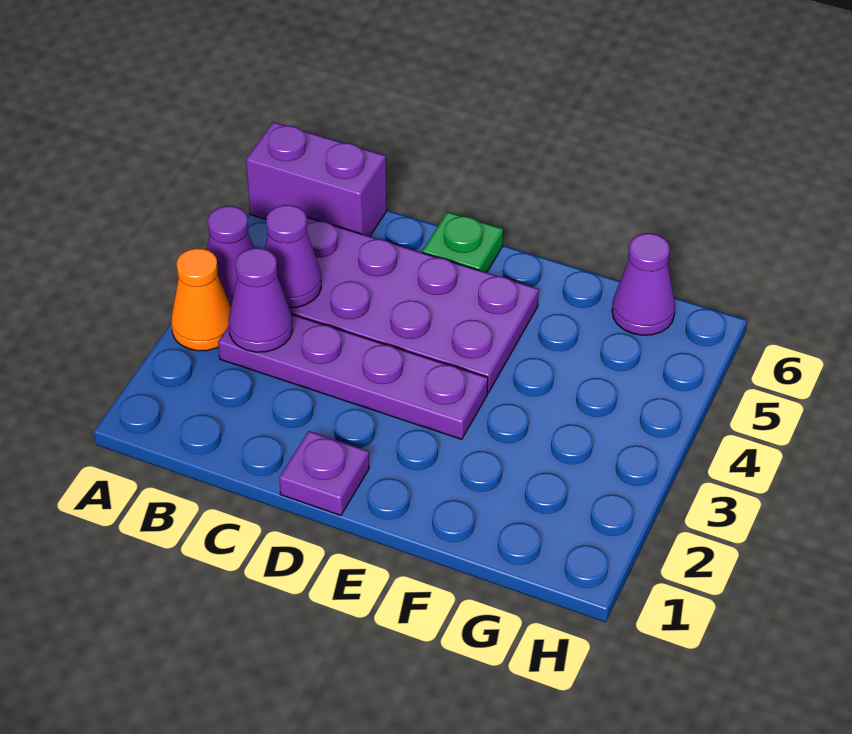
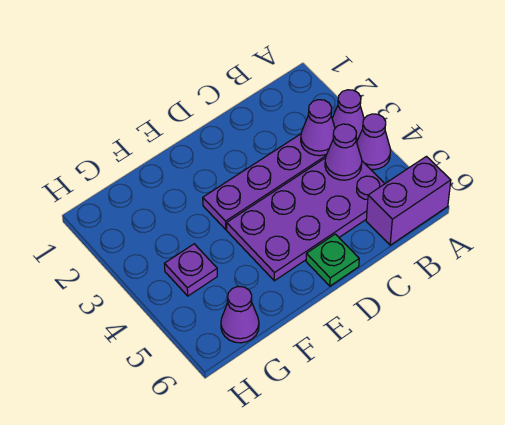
orange cone A3 level 1 -> purple cone A3 level 1
purple plate D1 level 1 -> purple plate G4 level 1

